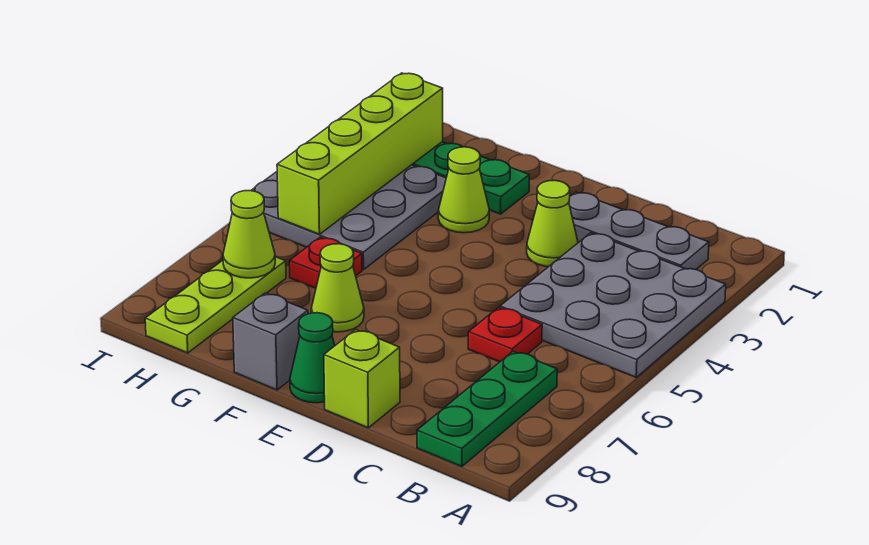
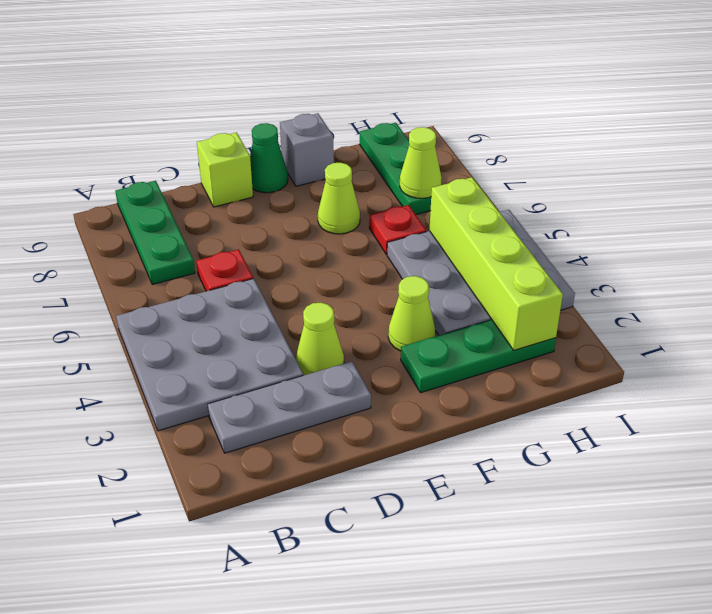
lime plate H7:H9 level 1 -> green plate H7:H9 level 1

